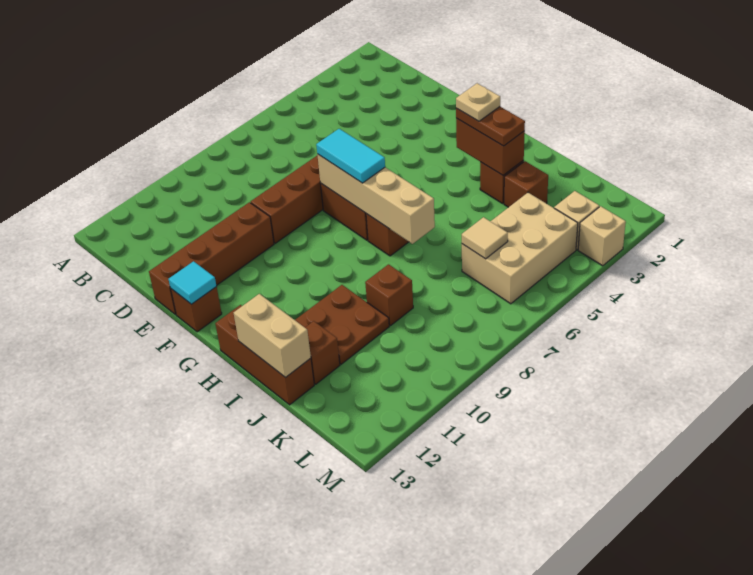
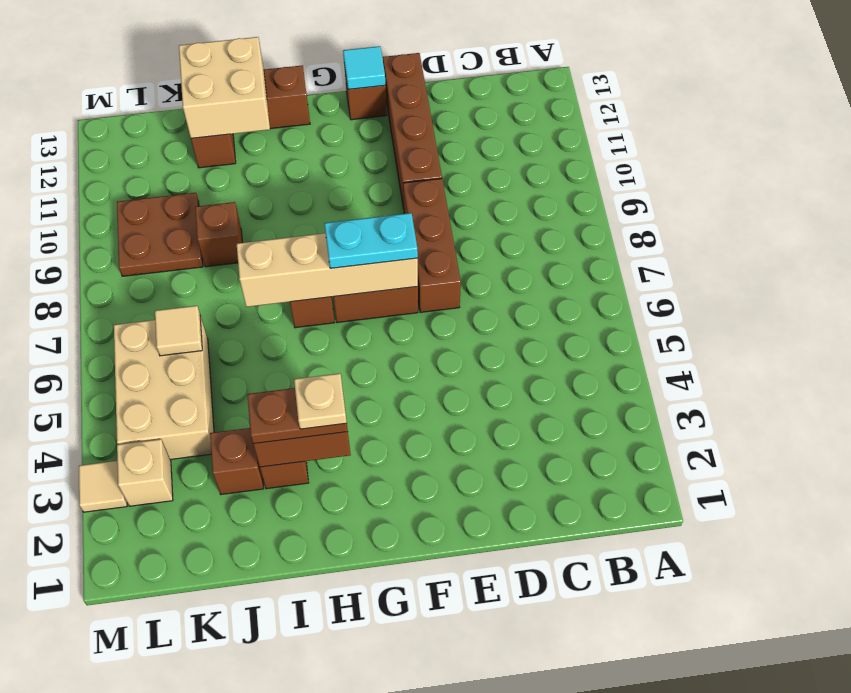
cyan tile F7:G7 level 3 -> cyan plate F7:G7 level 3
brown plate I10:J11 level 1 -> brown plate K9:L10 level 1
tan brick I13:J13 level 2 -> tan brick I12:J13 level 2
tan brick M3 level 1 -> tan tile M3 level 1

